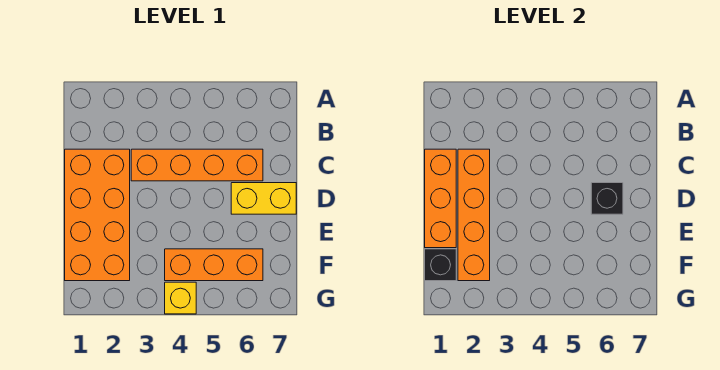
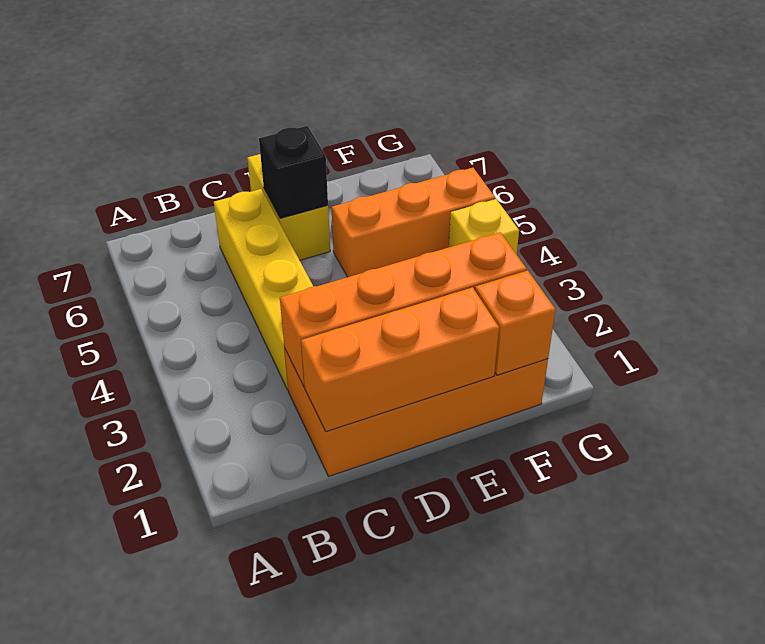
orange brick C3:C6 level 1 -> yellow brick C3:C6 level 1
black brick F1 level 2 -> orange brick F1 level 2
orange brick F4:F6 level 1 -> orange brick E5:G5 level 1

